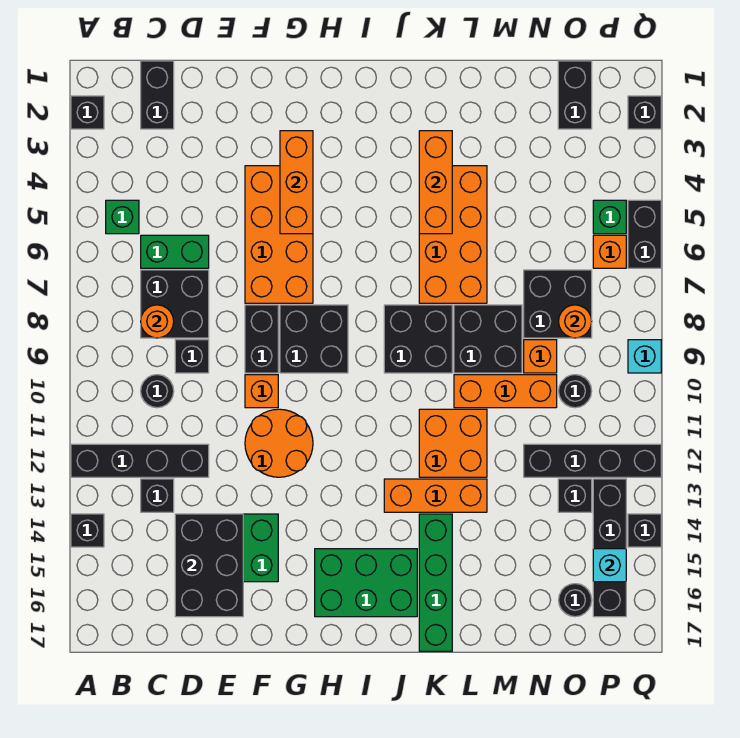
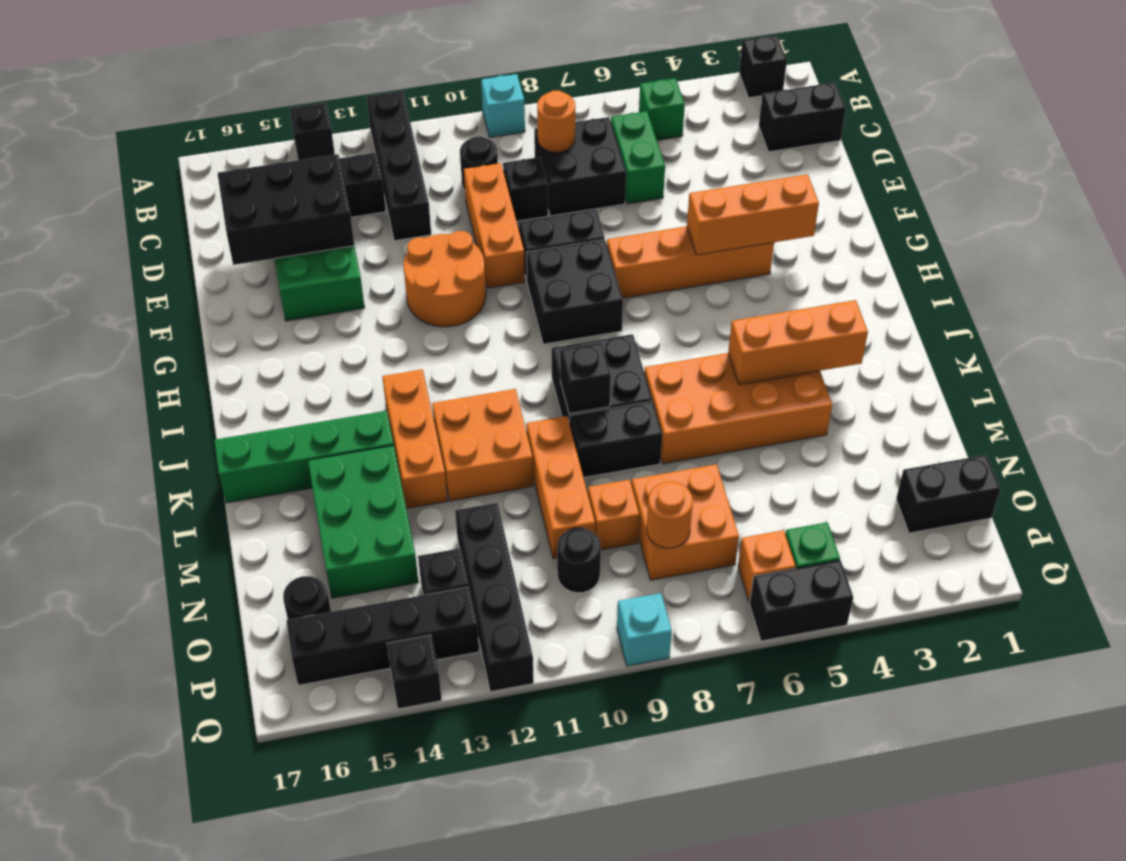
orange brick F4:G7 level 1 -> orange brick G4:G7 level 1
orange brick F10 level 1 -> orange brick D10:F10 level 1
green brick H15:J16 level 1 -> green brick L14:N15 level 1
black brick L8:M9 level 1 -> black brick L8:L9 level 1
black brick N7:O8 level 1 -> orange brick N7:O8 level 1
cyan brick P15 level 2 -> cyan brick A9 level 1
black brick Q2 level 1 -> black brick K9 level 2

